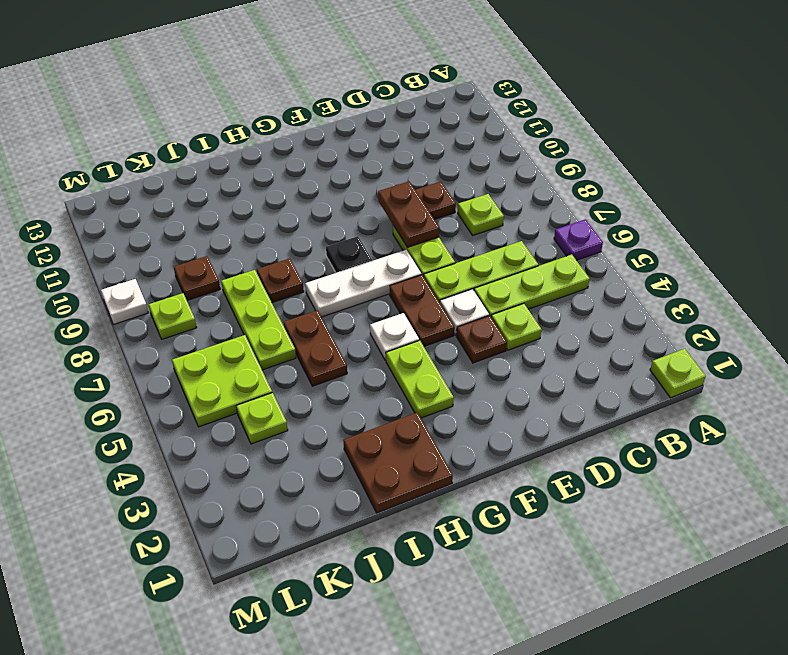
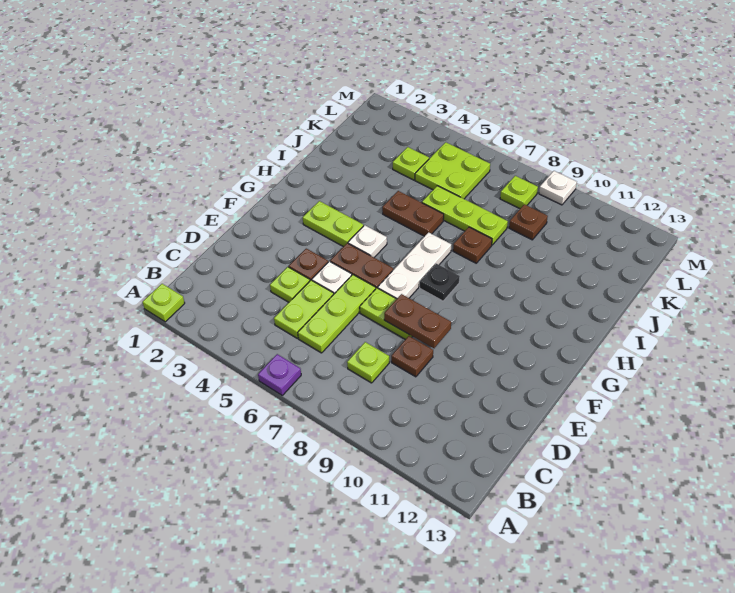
lime plate B5:D5 level 1 -> lime plate C5:D5 level 1
brown plate H1:I2 level 1 -> none

